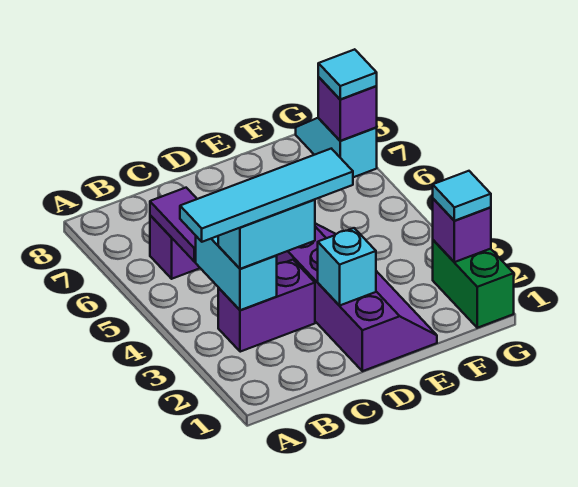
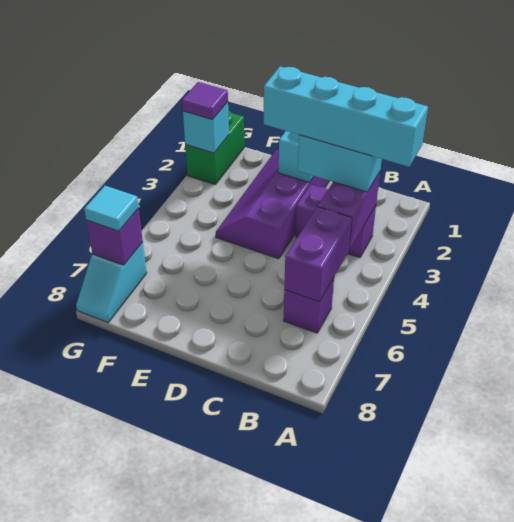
cyan tile A3:D3 level 4 -> cyan brick A3:D3 level 4
cyan brick B3:B4 level 2 -> purple brick B3:B4 level 2
purple tile B5:B6 level 2 -> purple brick B5:B6 level 2
purple brick G2 level 2 -> cyan brick G2 level 2
cyan tile G2 level 3 -> purple tile G2 level 3

